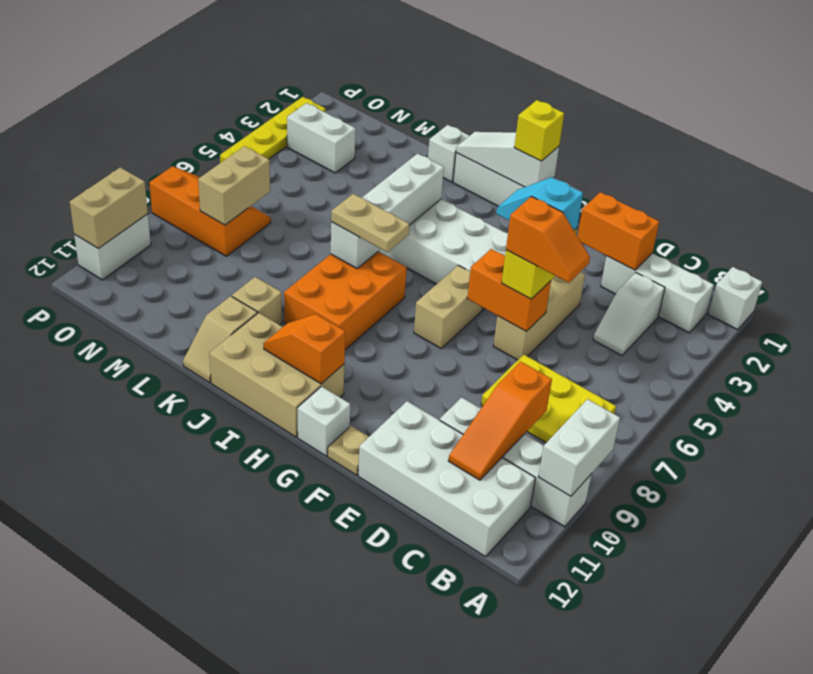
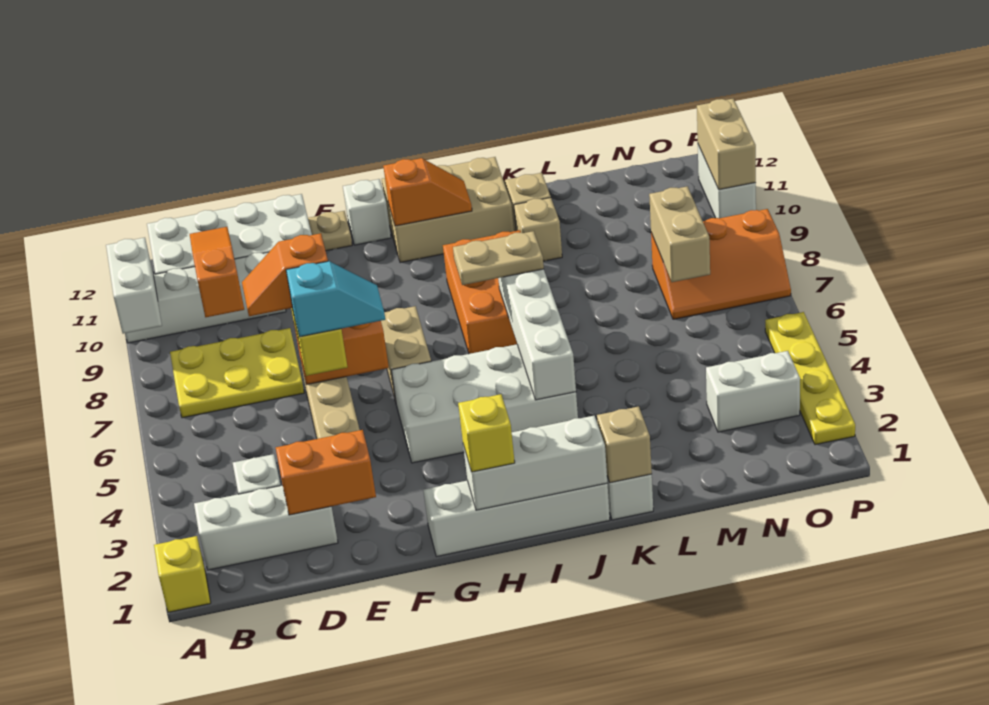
white brick A1 level 1 -> yellow brick A1 level 1
white slope H1:J1 level 2 top H -> white brick H1:J1 level 2
none -> tan brick K1 level 2

